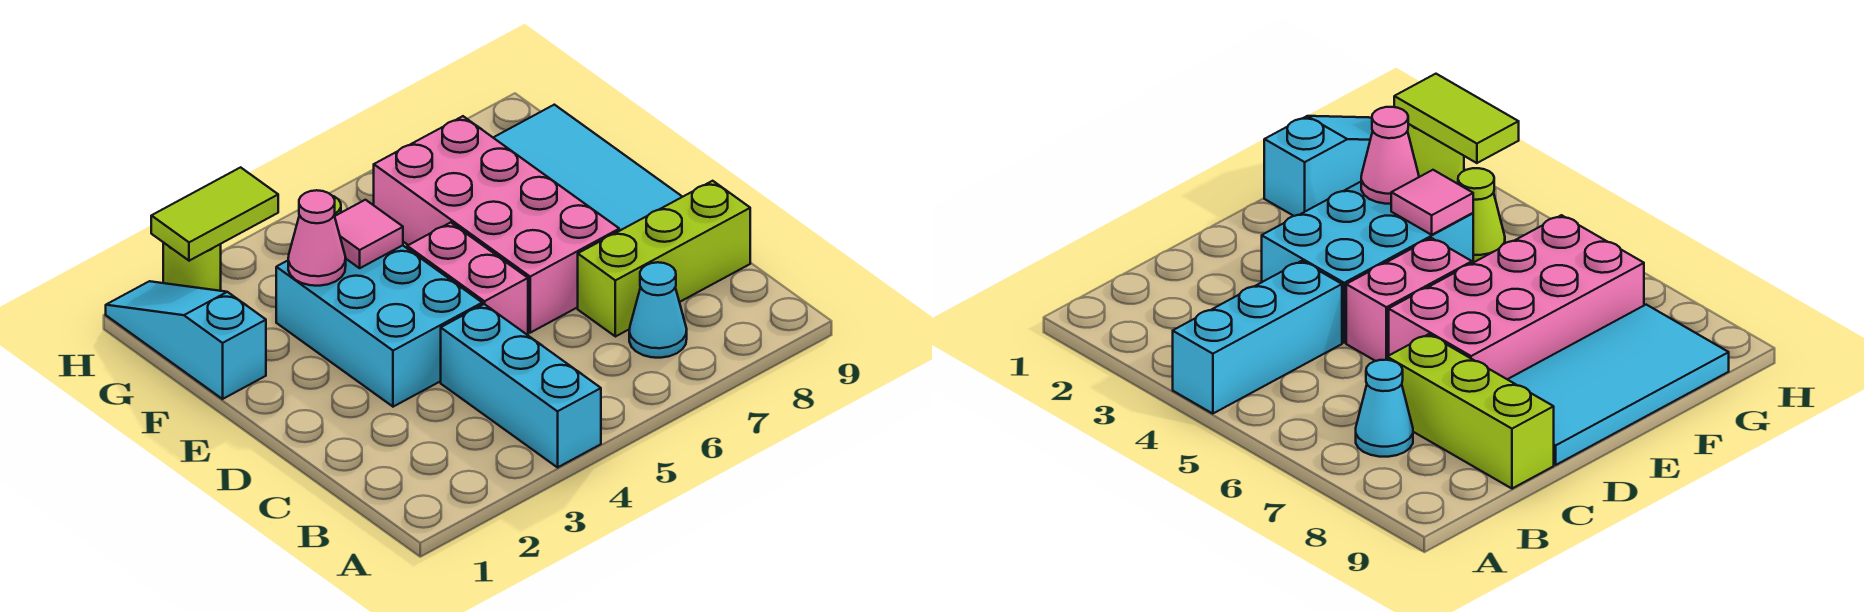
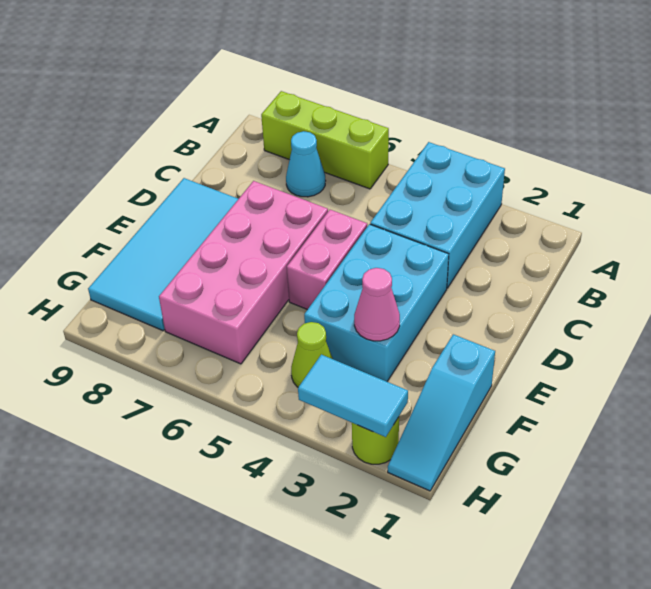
cyan brick A4:C4 level 1 -> cyan brick A3:C4 level 1
lime brick C7:C9 level 1 -> lime brick A6:A8 level 1
pink tile F4 level 2 -> none
lime tile H2:H3 level 2 -> cyan tile H2:H3 level 2

